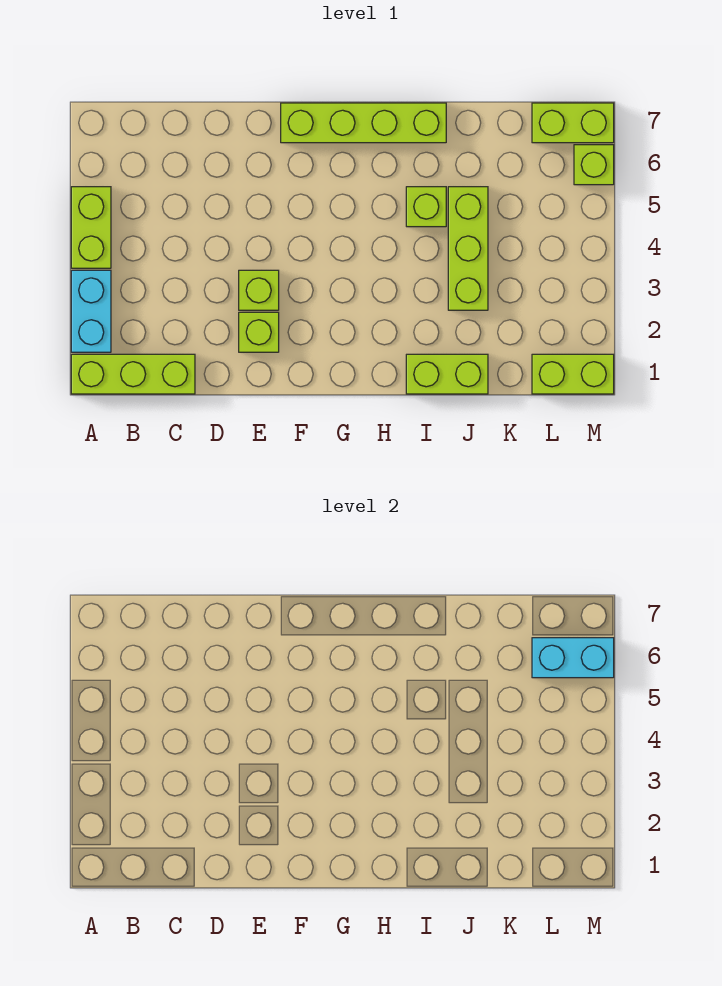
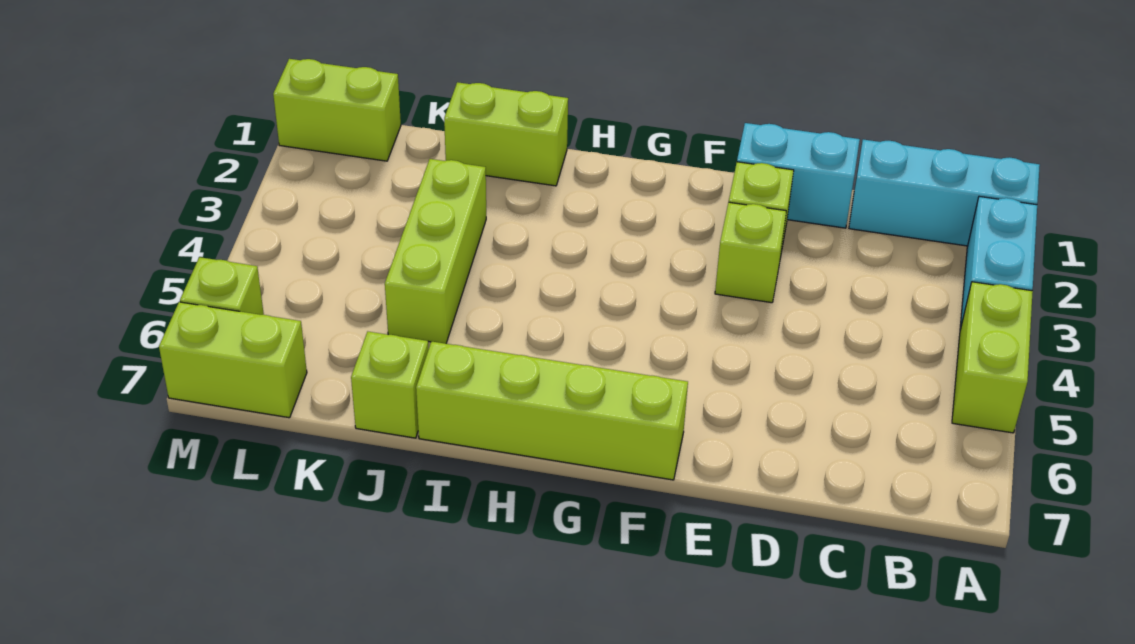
lime brick A1:C1 level 1 -> cyan brick A1:C1 level 1
lime brick I5 level 1 -> lime brick J7 level 1
cyan brick L6:M6 level 2 -> cyan brick D1:E1 level 1

